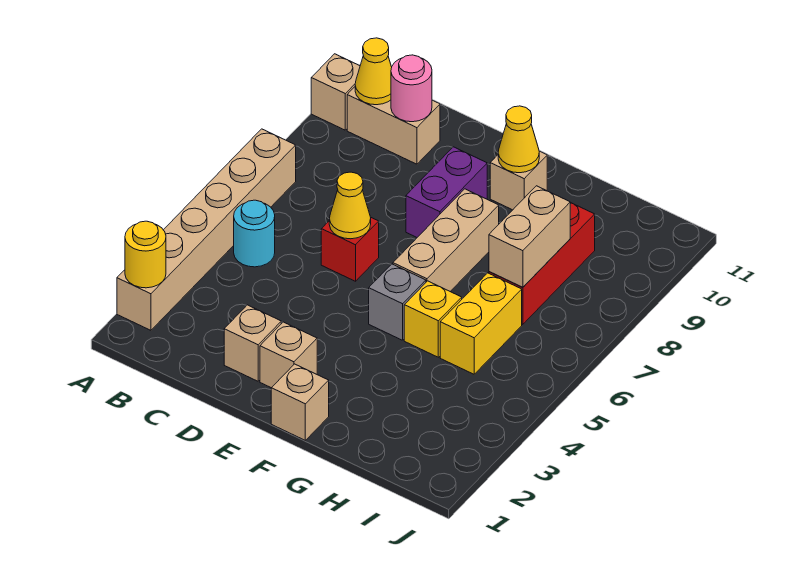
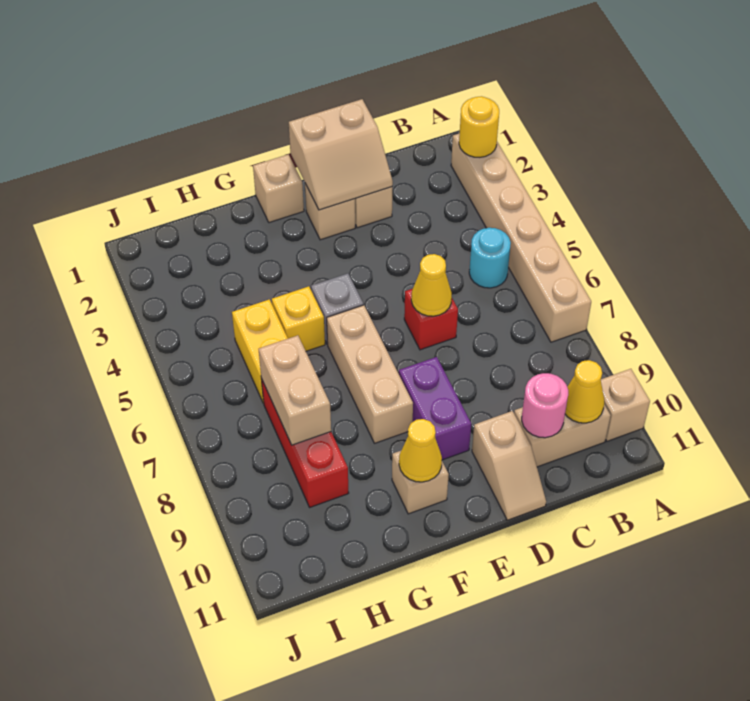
none -> tan slope D1:E2 level 2 top 1
none -> tan slope D10:D11 level 1 top 10

